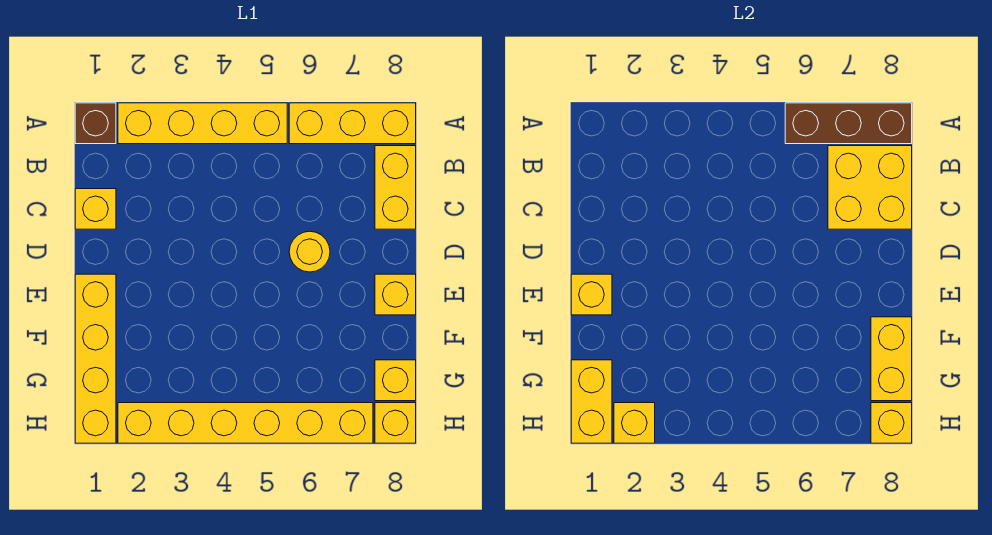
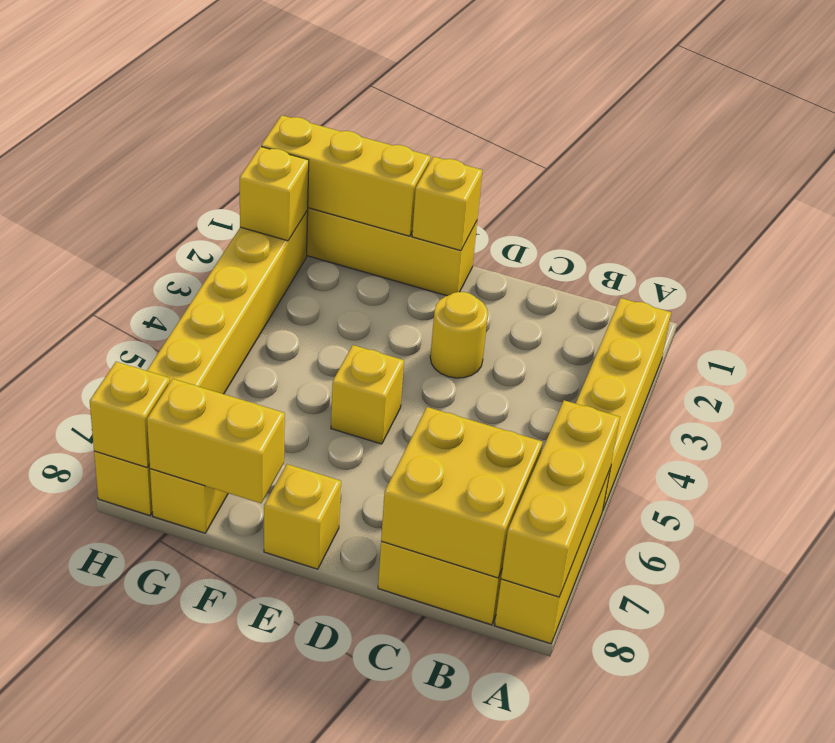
brown brick A1 level 1 -> none
brown brick A6:A8 level 2 -> yellow brick A6:A8 level 2
yellow brick C1 level 1 -> yellow brick E5 level 1
yellow round brick D6 level 1 -> yellow round brick D3 level 1
yellow brick G1:H1 level 2 -> yellow brick F1:H1 level 2

